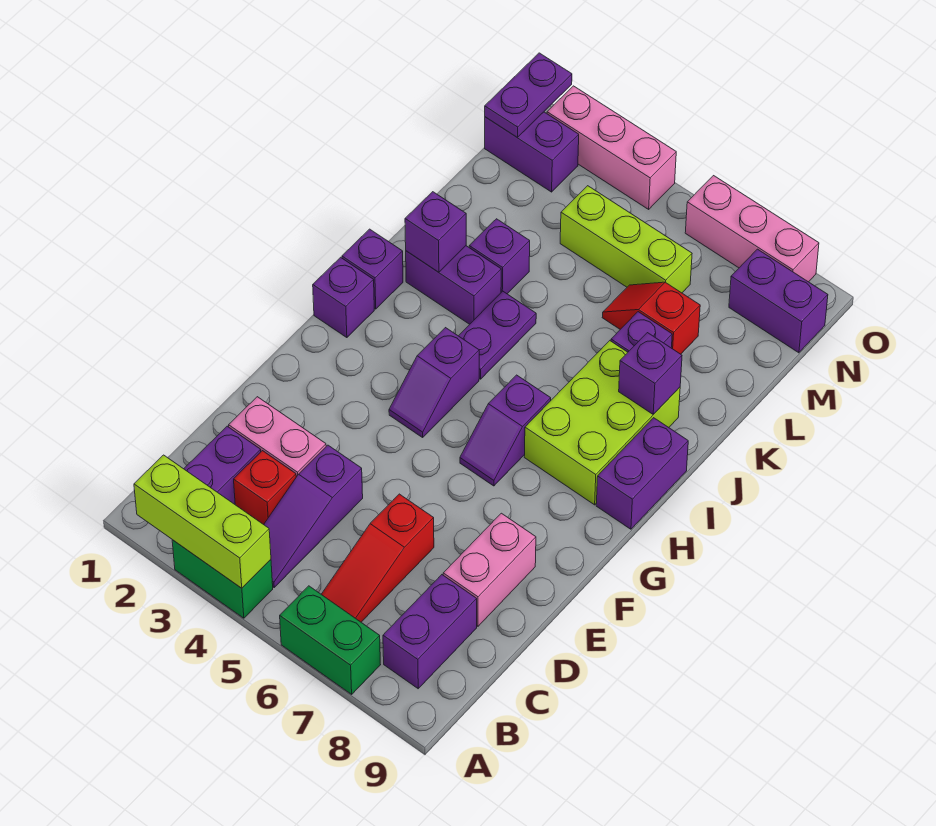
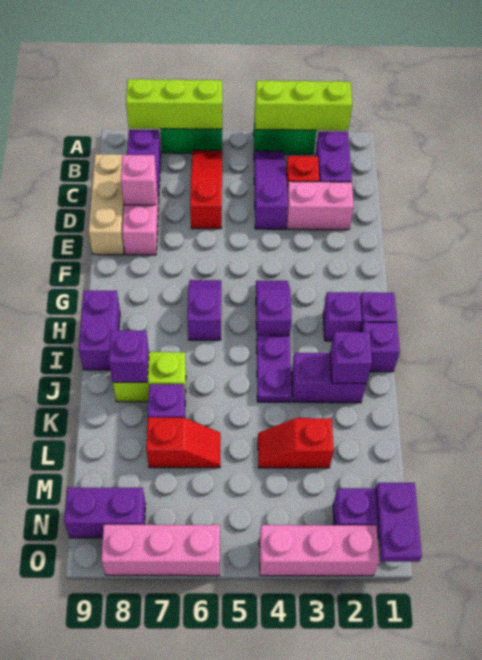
none -> tan brick C9:E9 level 1
none -> pink brick D8 level 2
lime brick H7:J8 level 1 -> lime brick J7:J8 level 1
purple brick K3 level 1 -> purple brick H2 level 1
none -> red slope L3:L4 level 1 top 3
lime brick M4:M6 level 1 -> lime brick A6:A8 level 2

